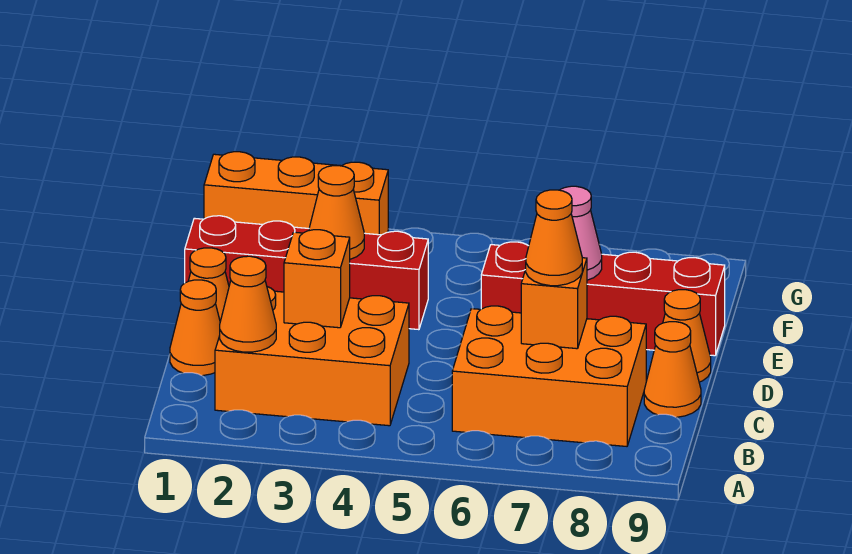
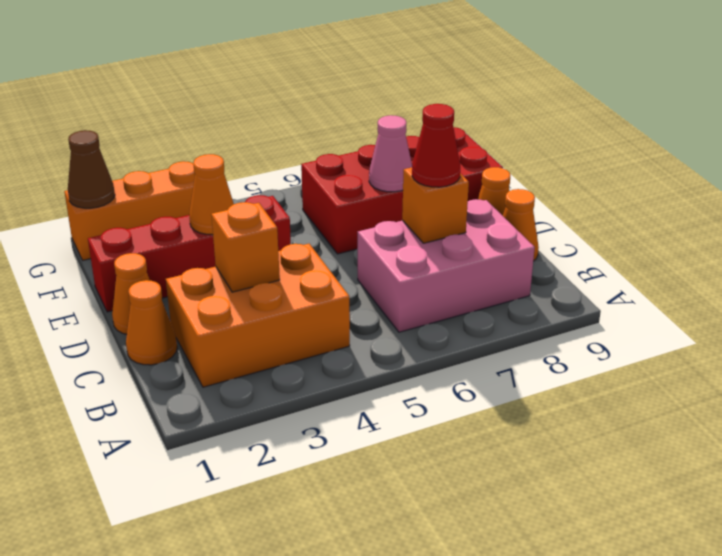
orange cone B2 level 2 -> none
orange brick B6:C8 level 1 -> pink brick B6:C8 level 1
orange cone C7 level 3 -> red cone C7 level 3
red brick E6:E9 level 1 -> red brick E6:F9 level 1
none -> brown cone G1 level 2

